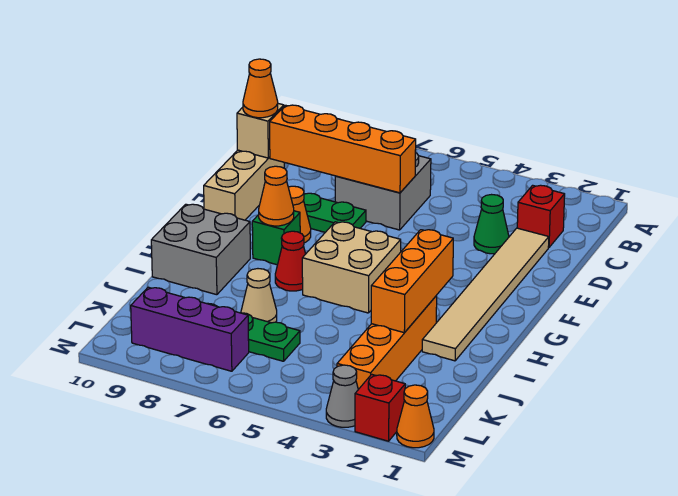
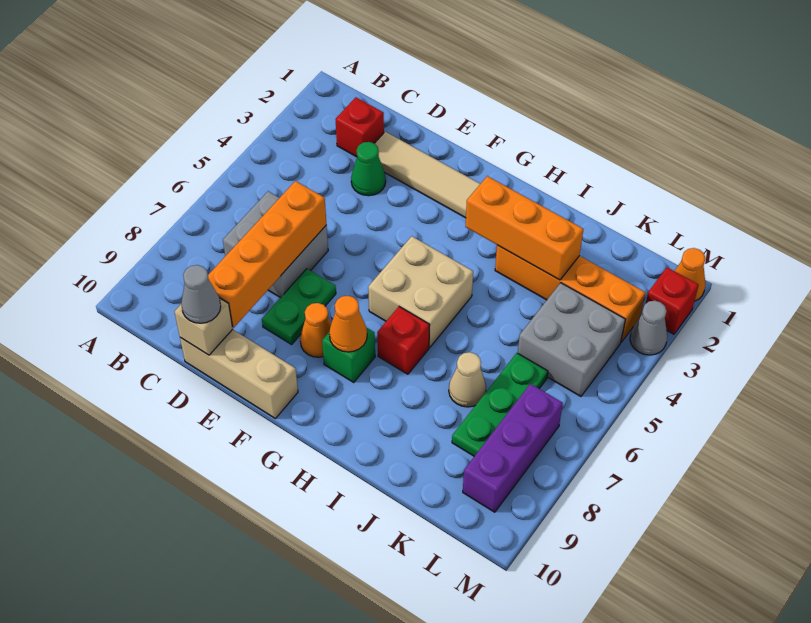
orange cone D10 level 3 -> grey cone D10 level 3
red cone H7 level 1 -> red brick H7 level 1
grey brick H9:I10 level 1 -> grey brick K4:L5 level 1

